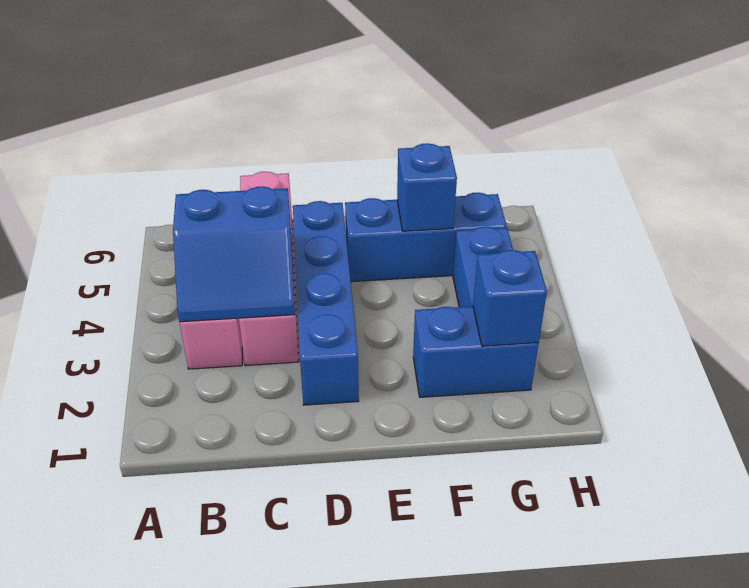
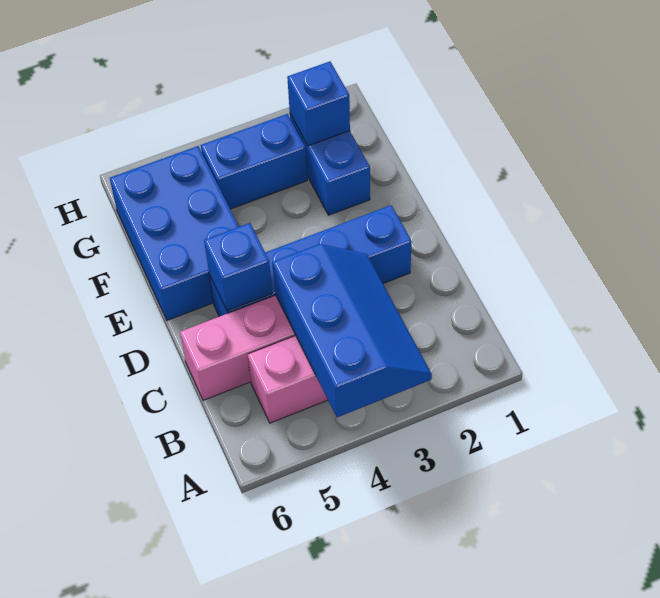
blue slope B3:C4 level 2 top 4 -> blue slope A3:C4 level 2 top 4
blue brick E5:G5 level 1 -> blue brick E5:G6 level 1
blue brick F5 level 2 -> blue brick D5 level 2

